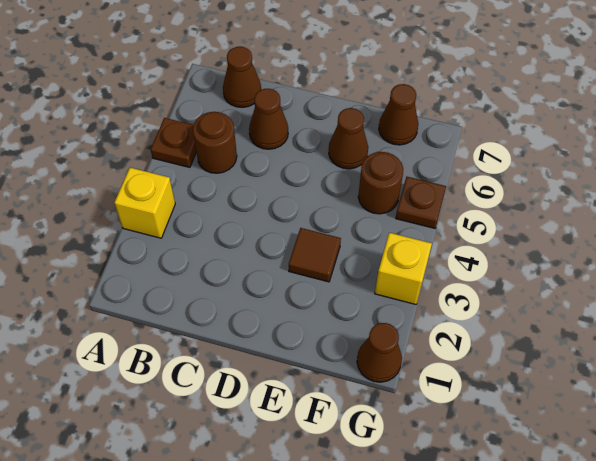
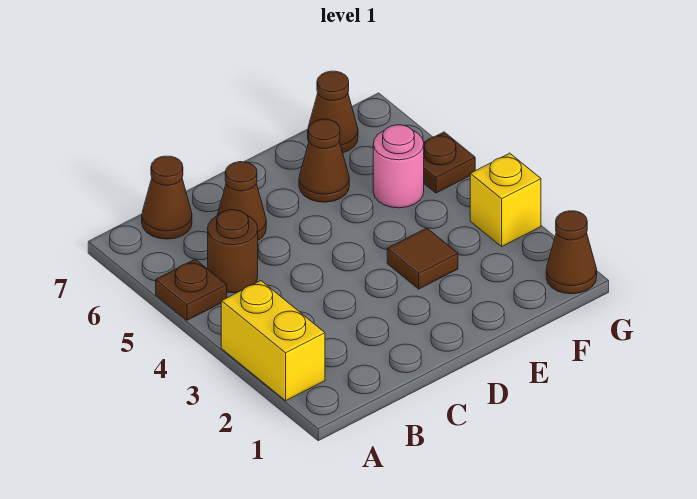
yellow brick A3 level 1 -> yellow brick A2:A3 level 1
brown round brick F5 level 1 -> pink round brick F5 level 1

